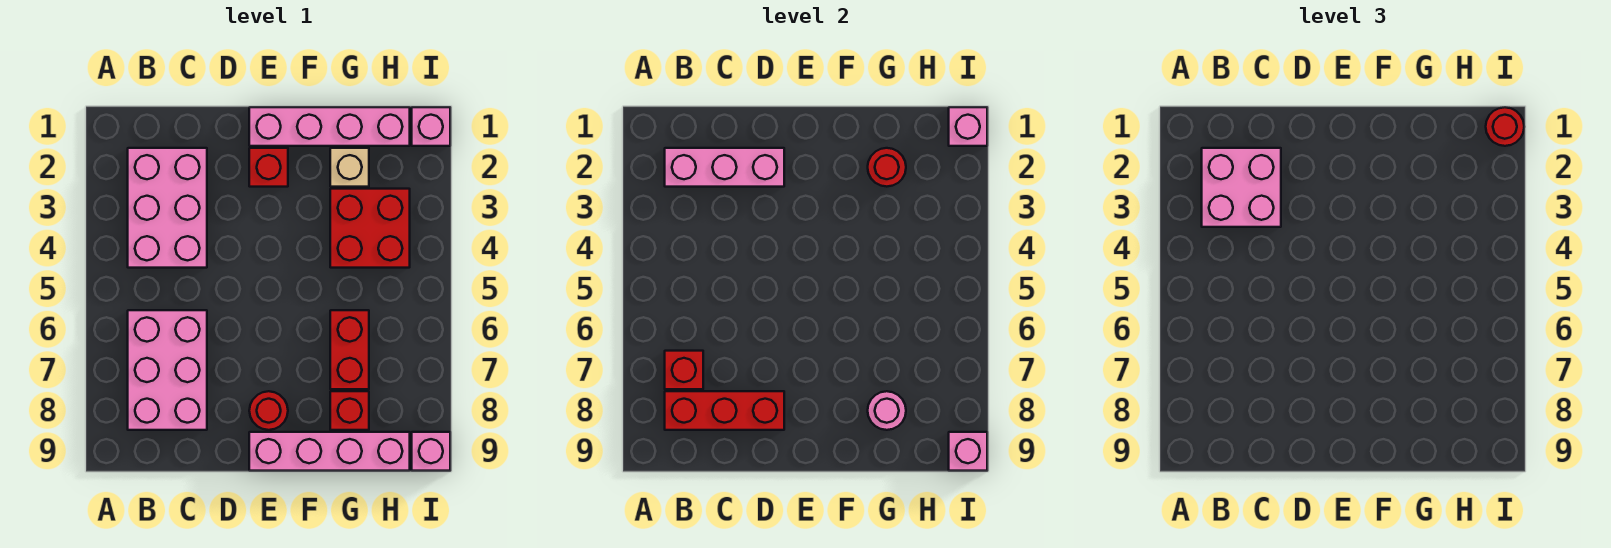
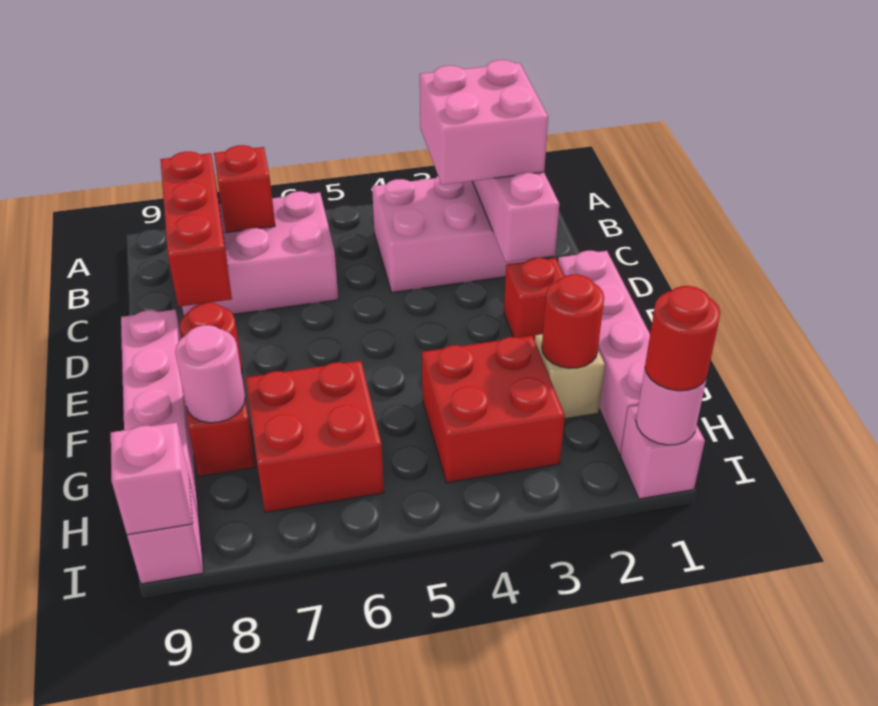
red brick G6:G7 level 1 -> red brick G6:H7 level 1
pink brick I1 level 2 -> pink round brick I1 level 2

